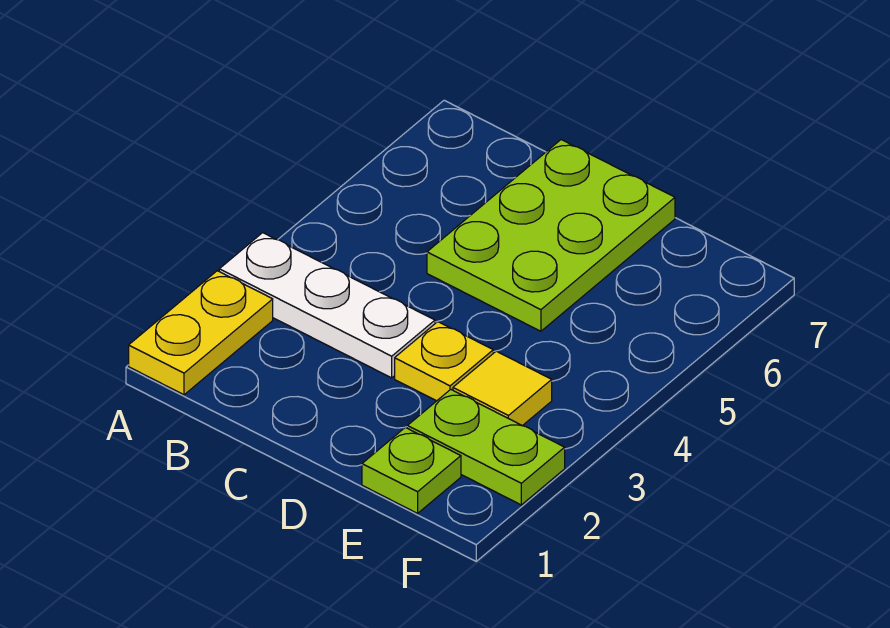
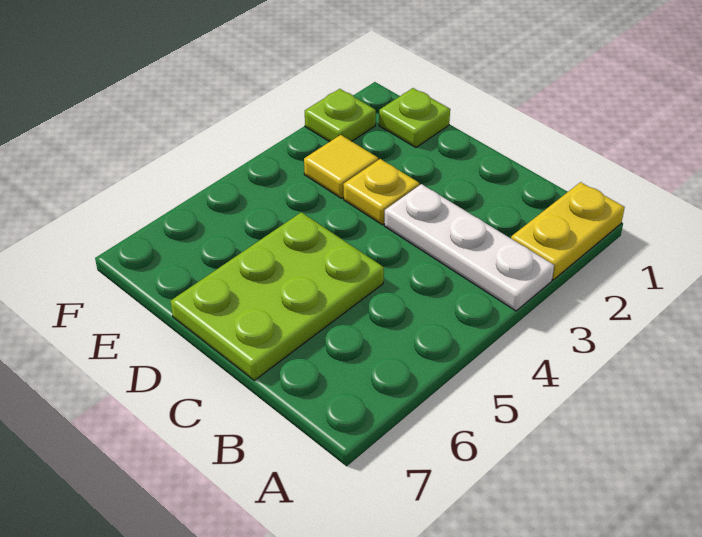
lime plate E2:F2 level 1 -> lime plate F2 level 1

